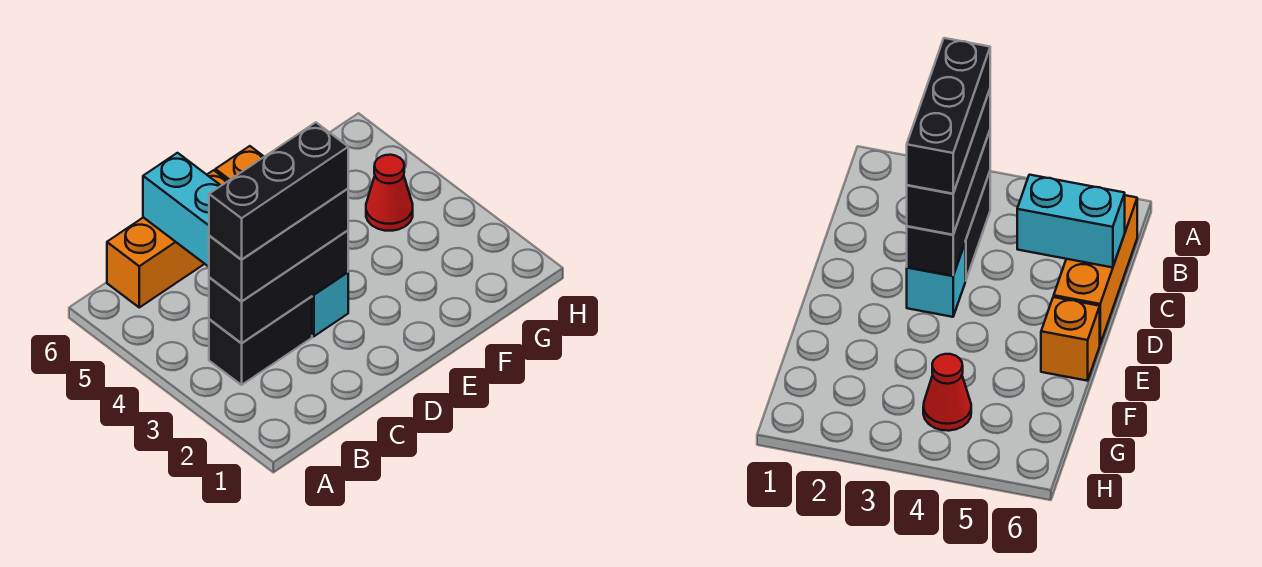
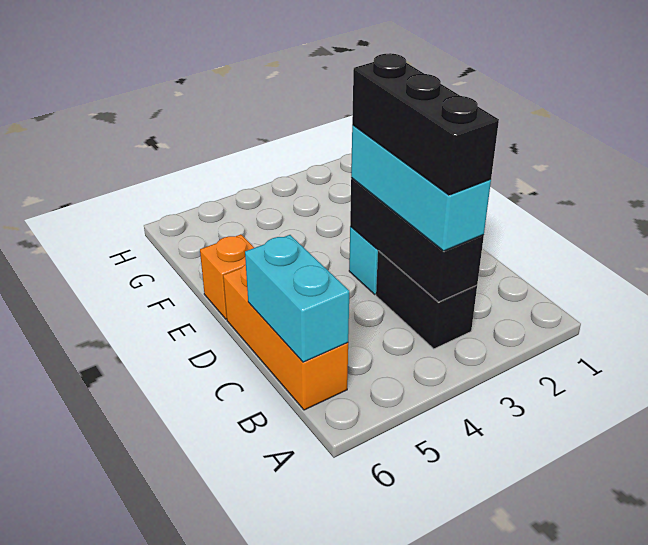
black brick B3:D3 level 3 -> cyan brick B3:D3 level 3
cyan brick C5:C6 level 2 -> cyan brick B6:C6 level 2
red cone G4 level 1 -> none

